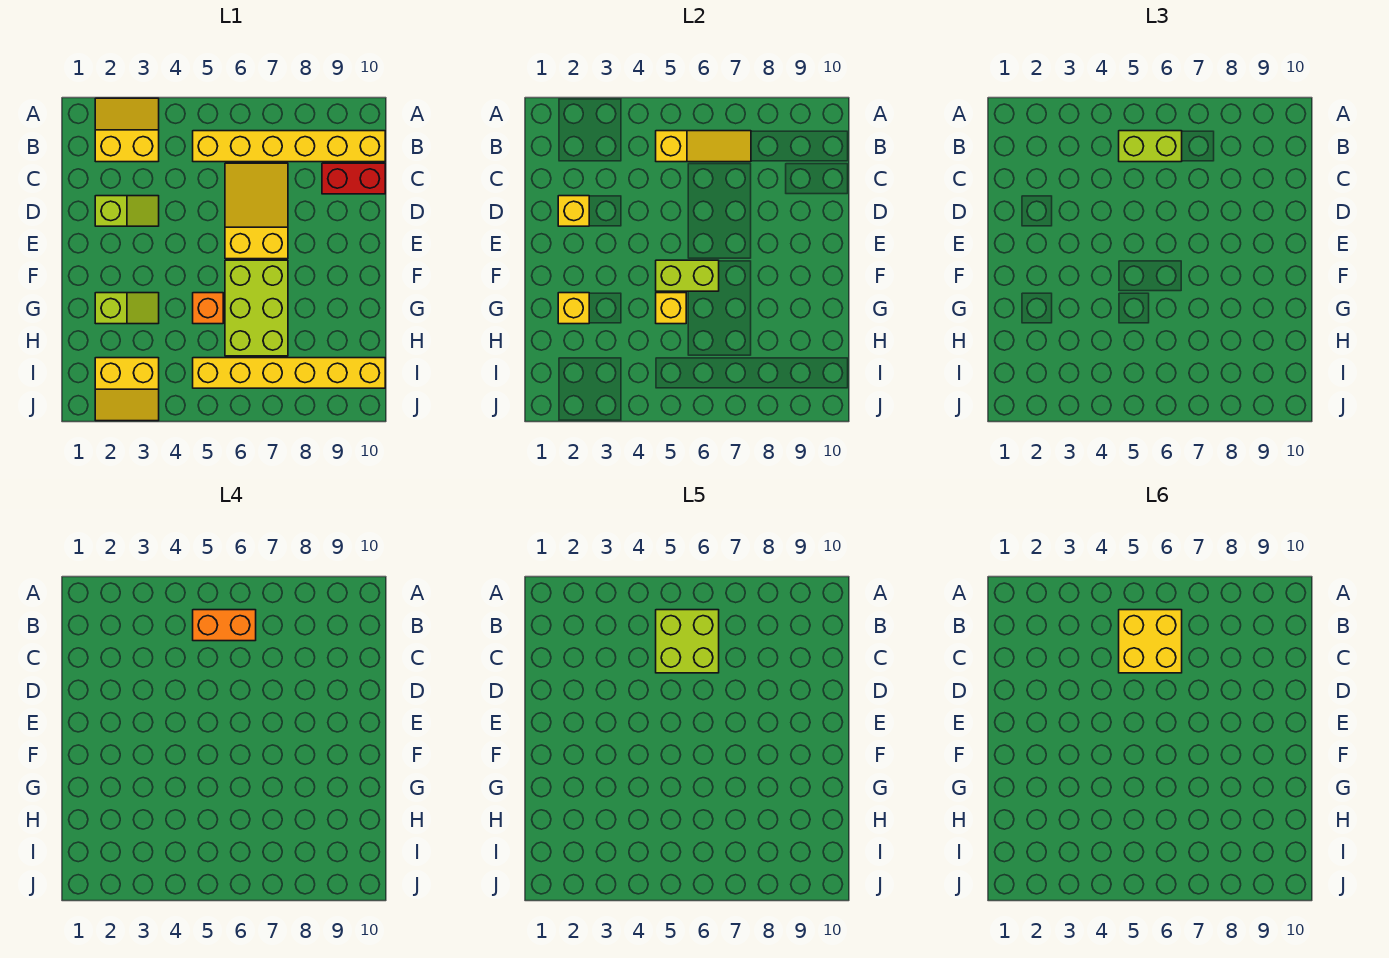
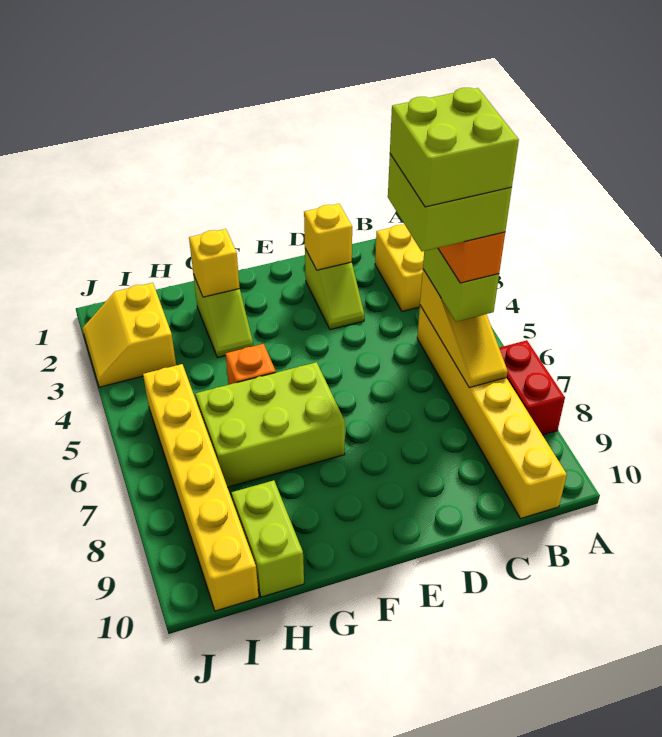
yellow brick B5:C6 level 6 -> lime brick B5:C6 level 6
yellow slope C6:E7 level 1 top E -> none
red brick C9:C10 level 1 -> red brick A7:A8 level 1
lime brick F5:F6 level 2 -> lime brick H9:H10 level 1
yellow brick G5 level 2 -> none

